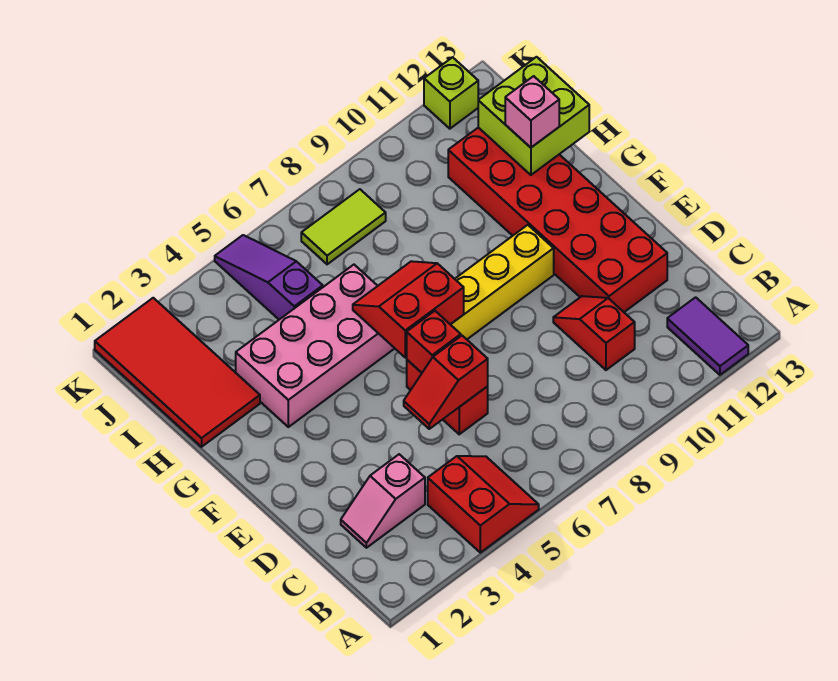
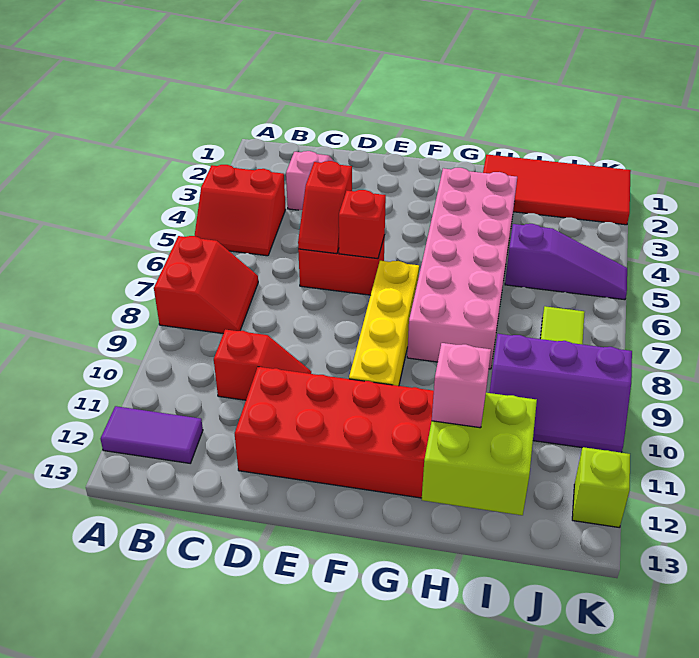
red slope D5:D6 level 2 top 6 -> red slope D5:D6 level 2 top 5
red slope F6:G7 level 2 top F -> red slope A7:B8 level 1 top A
pink brick G3:H6 level 1 -> pink brick G3:H8 level 1
none -> purple slope I9:K10 level 1 top 9

